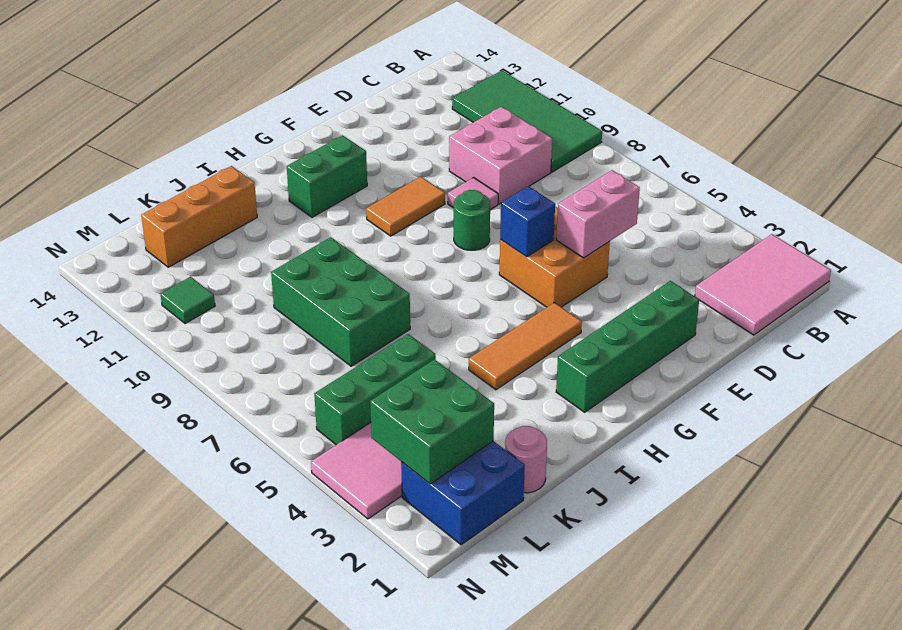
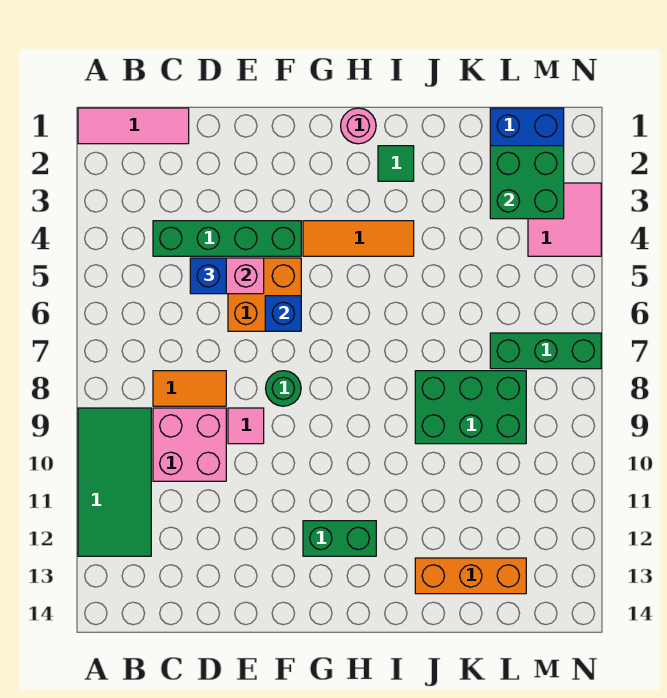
pink tile A1:C2 level 1 -> pink tile A1:C1 level 1
none -> blue brick D5 level 3
green brick E2:H2 level 1 -> green brick C4:F4 level 1
orange tile F10:G10 level 1 -> orange tile C8:D8 level 1
green brick J7:K9 level 1 -> green brick J8:L9 level 1
pink round brick K1 level 1 -> pink round brick H1 level 1
green brick K5:M5 level 1 -> green brick L7:N7 level 1
green tile M11 level 1 -> green tile I2 level 1

